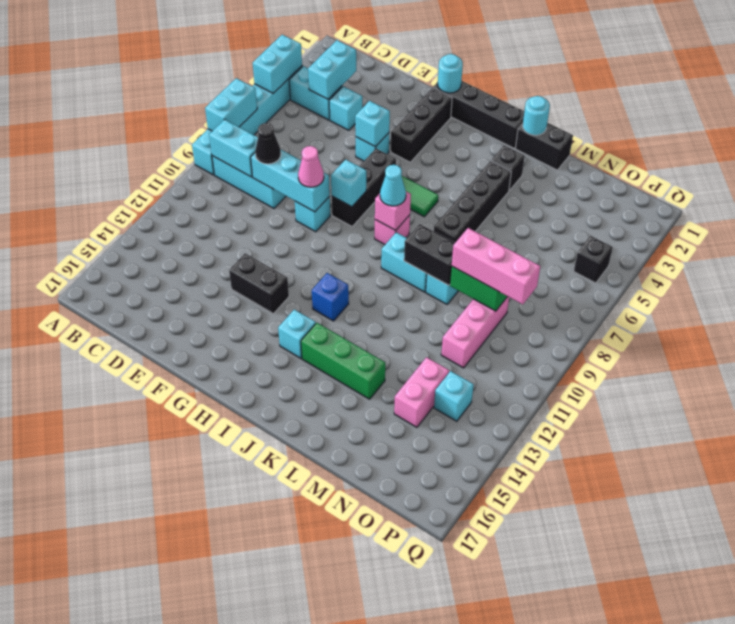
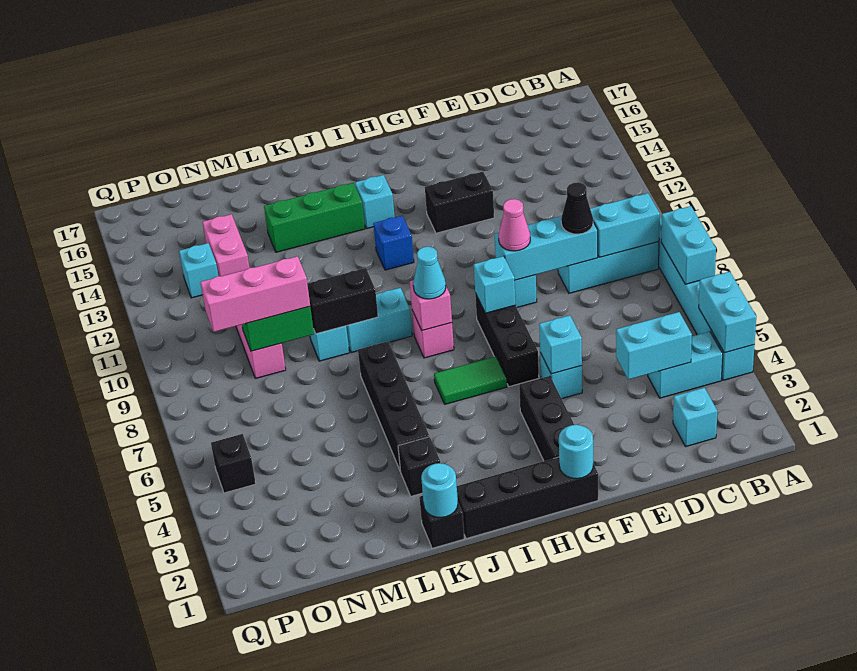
cyan brick C3:C4 level 2 -> cyan brick C4:D4 level 2
cyan brick D4 level 1 -> cyan brick C2 level 1
black brick K1:L1 level 1 -> black brick K1 level 1

